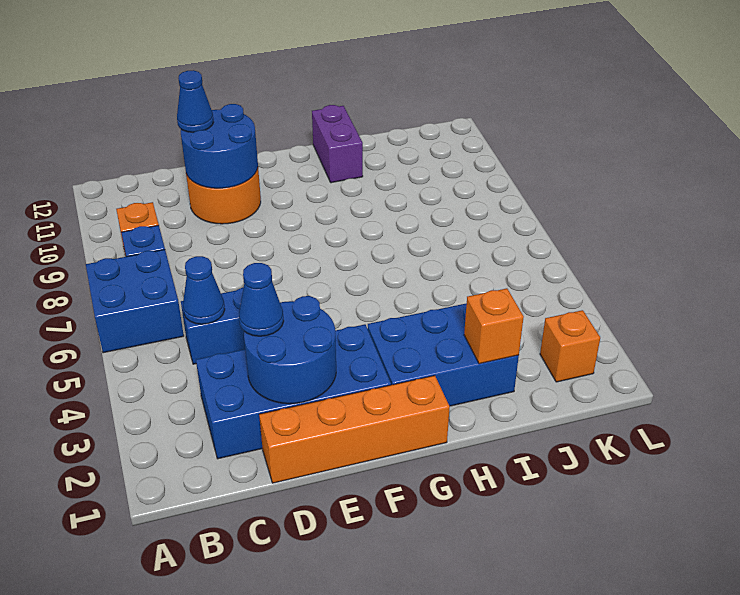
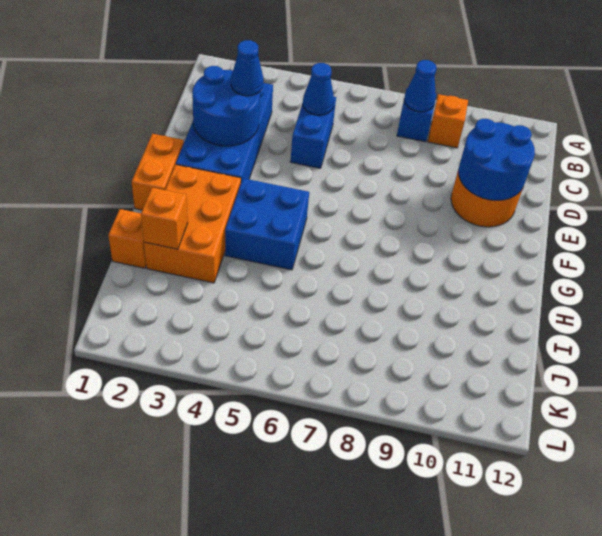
blue brick A6:B7 level 1 -> blue brick G4:H5 level 1
orange brick D1:G1 level 1 -> orange brick F1:G1 level 1
blue cone D11 level 3 -> blue cone B8 level 2
blue brick G2:I3 level 1 -> orange brick G2:I3 level 1
purple brick H11:H12 level 1 -> none
orange brick K2 level 1 -> orange brick I1 level 1

